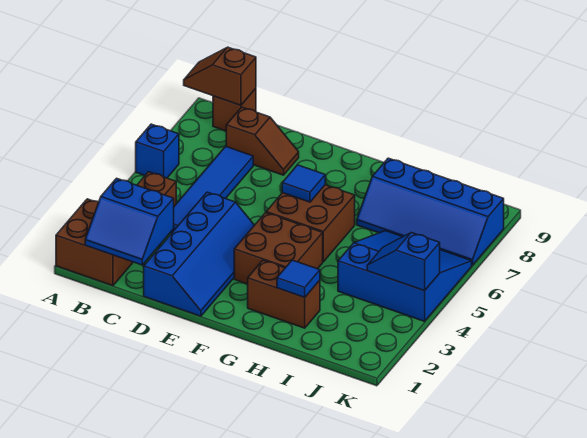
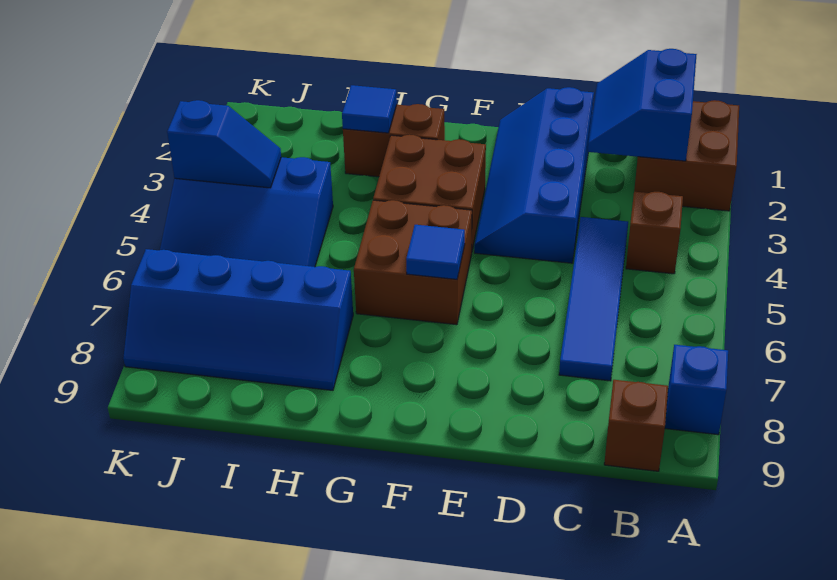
blue brick A6 level 1 -> blue brick A8 level 1
brown slope A9:B9 level 2 top B -> none
blue slope B1:C2 level 2 top 2 -> blue slope B1:C2 level 2 top B
brown slope C8:D8 level 1 top C -> none
blue slope H7:K8 level 1 top 8 -> blue slope H7:K8 level 1 top 7

